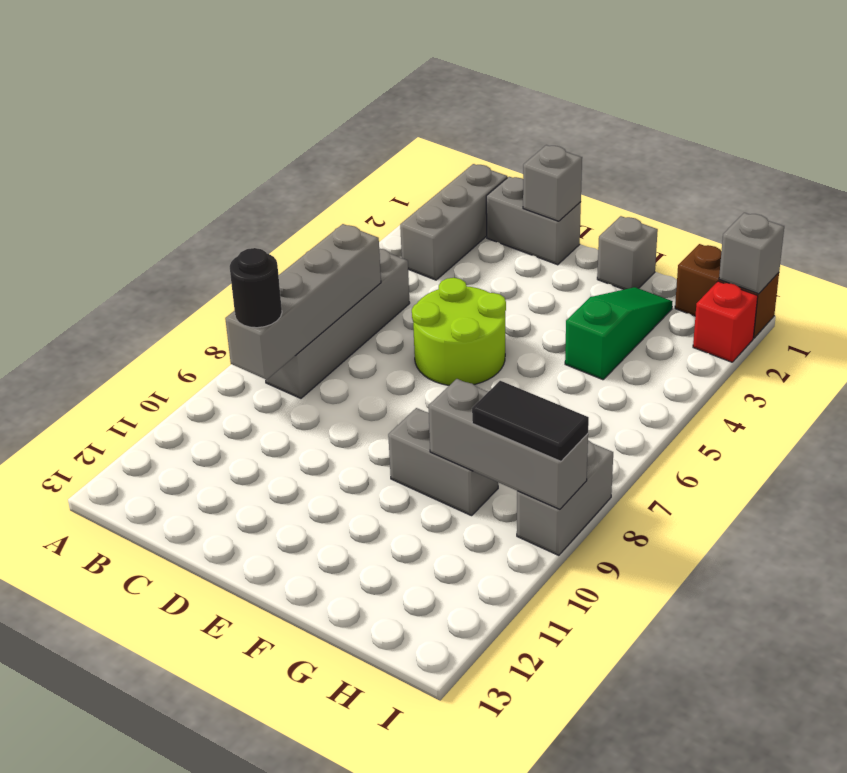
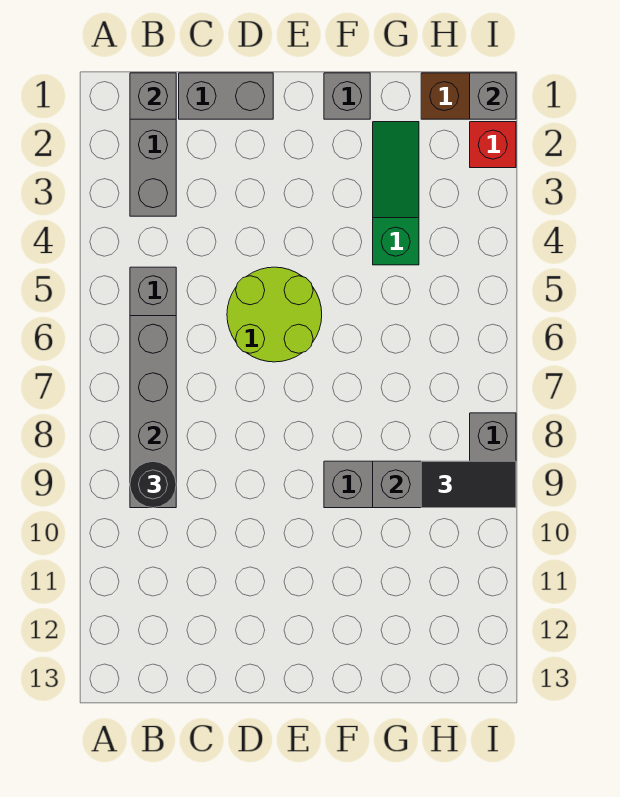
grey brick D1 level 2 -> grey brick B1 level 2

